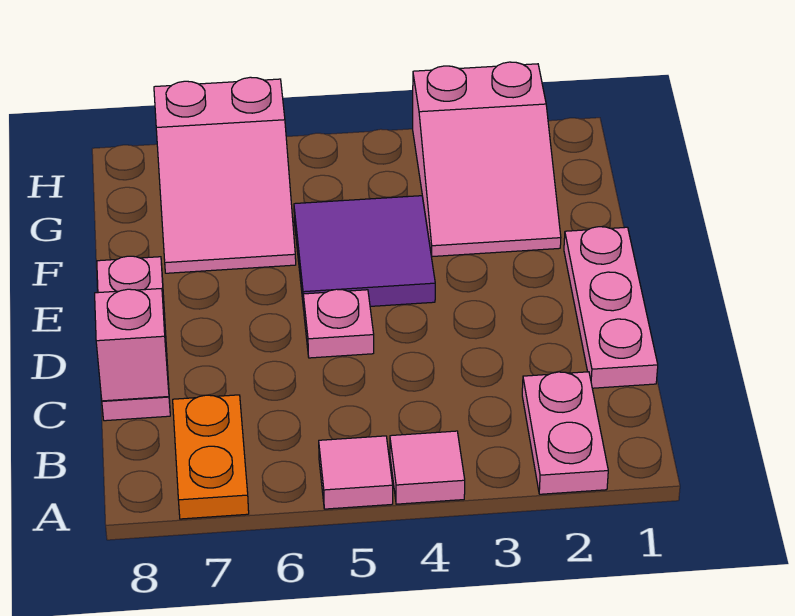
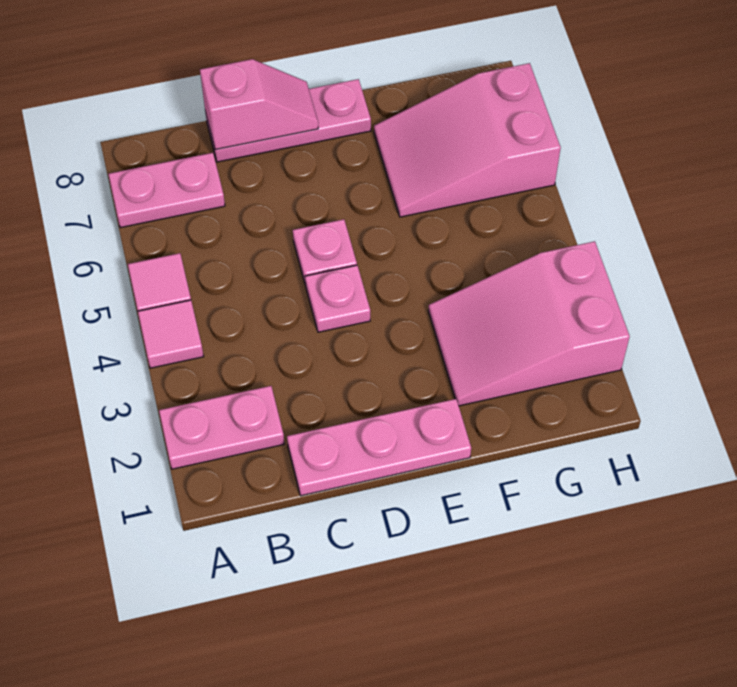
orange plate A7:B7 level 1 -> pink plate A7:B7 level 1
none -> pink plate D4 level 1
purple tile E4:F5 level 1 -> none

